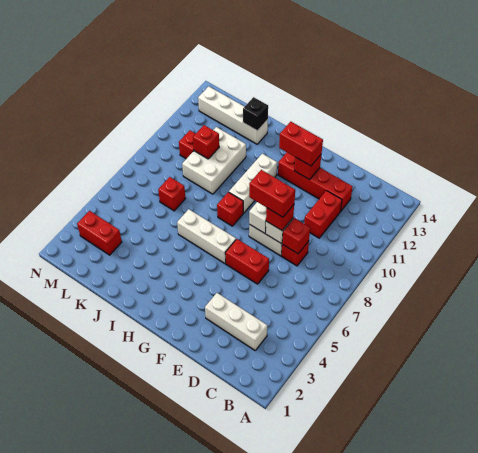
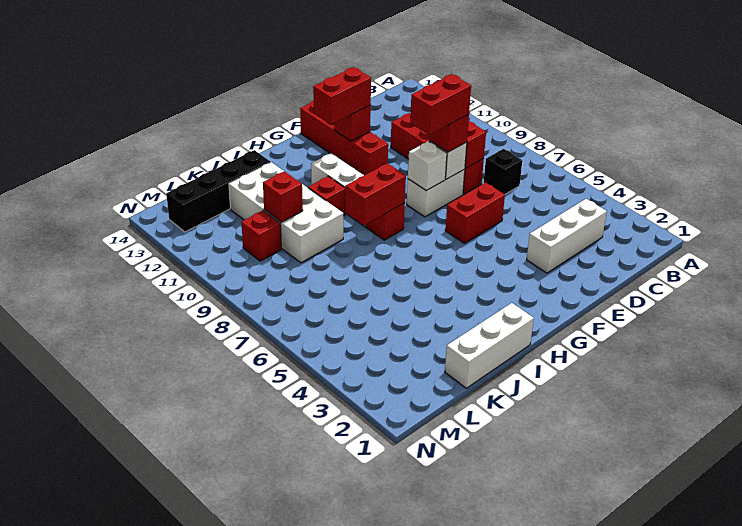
red brick D12:G12 level 1 -> red brick F11:F14 level 1
white brick G6:I6 level 1 -> white brick I1:K1 level 1
white brick J9:K11 level 1 -> white brick J9:K12 level 1
white brick J13:M13 level 1 -> black brick J13:M13 level 1
black brick J13 level 2 -> black brick C7 level 1
red brick K7 level 1 -> red brick I10 level 1
red brick L3:M3 level 1 -> red brick H8:I8 level 2

